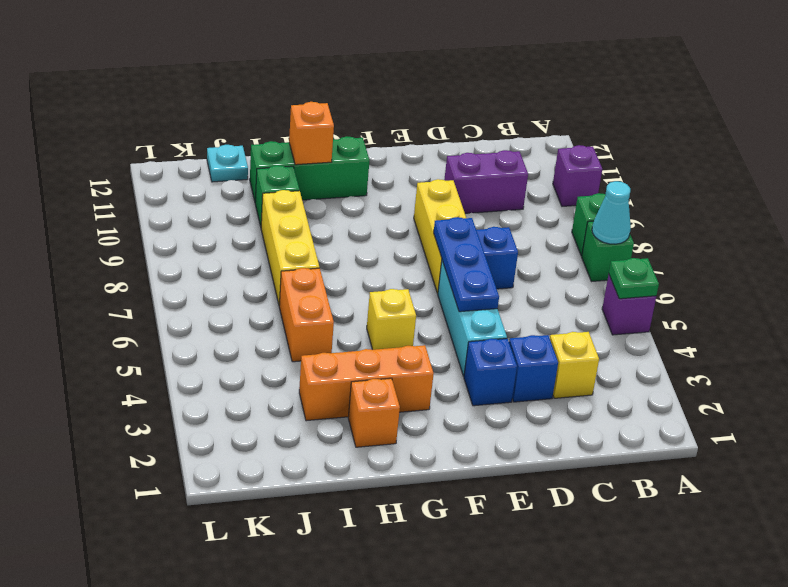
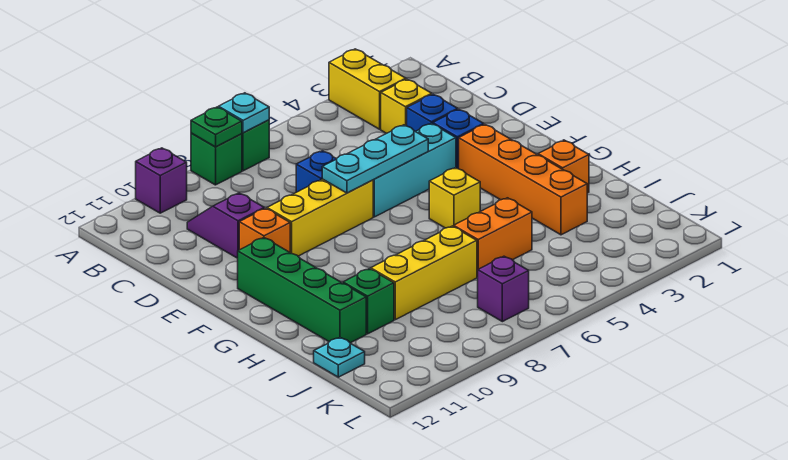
none -> yellow brick A3:B3 level 1
purple brick A5 level 1 -> purple brick K7 level 1
green plate A5 level 2 -> green plate A8 level 2
cyan cone A7 level 2 -> cyan plate A7 level 2
purple brick C10:D10 level 1 -> purple slope C10:D10 level 1 top D
blue plate E5:E7 level 2 -> cyan plate E5:E7 level 2
orange brick G3:I3 level 1 -> orange brick F3:I3 level 1
green brick G11:I11 level 1 -> green brick F11:I11 level 1
orange brick H11 level 2 -> orange brick E10 level 1

